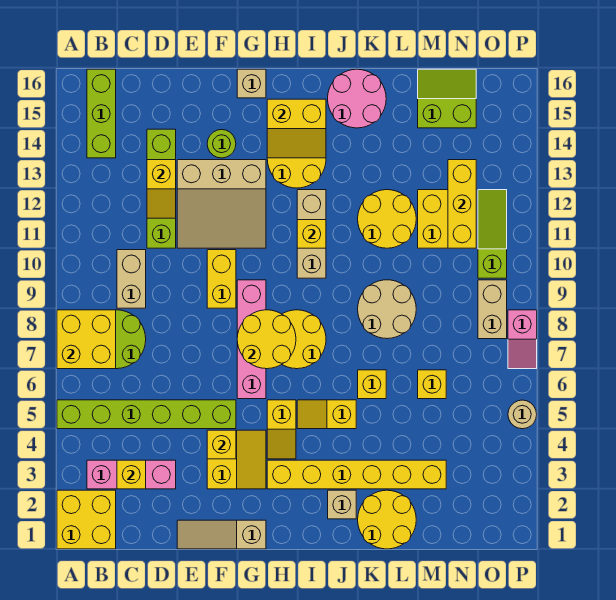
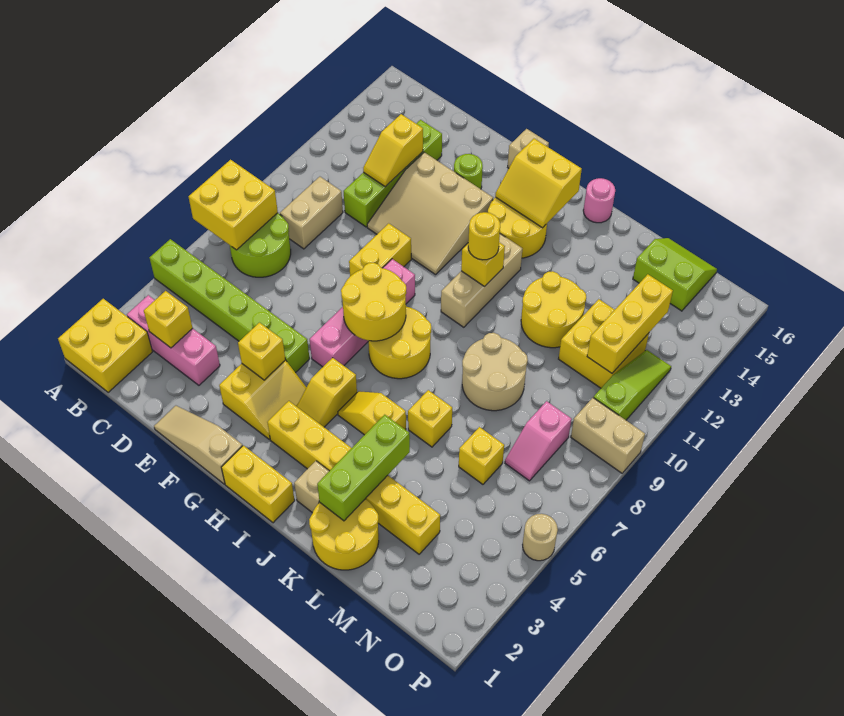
lime brick B14:B16 level 1 -> lime brick K2:K4 level 2
none -> yellow brick H1:I1 level 1
none -> yellow round brick I11 level 3
pink round brick J15:K16 level 1 -> pink round brick J16 level 1
tan brick O8:O9 level 1 -> tan brick O9:P9 level 1
pink slope P7:P8 level 1 top 8 -> pink slope N7:N8 level 1 top 8

